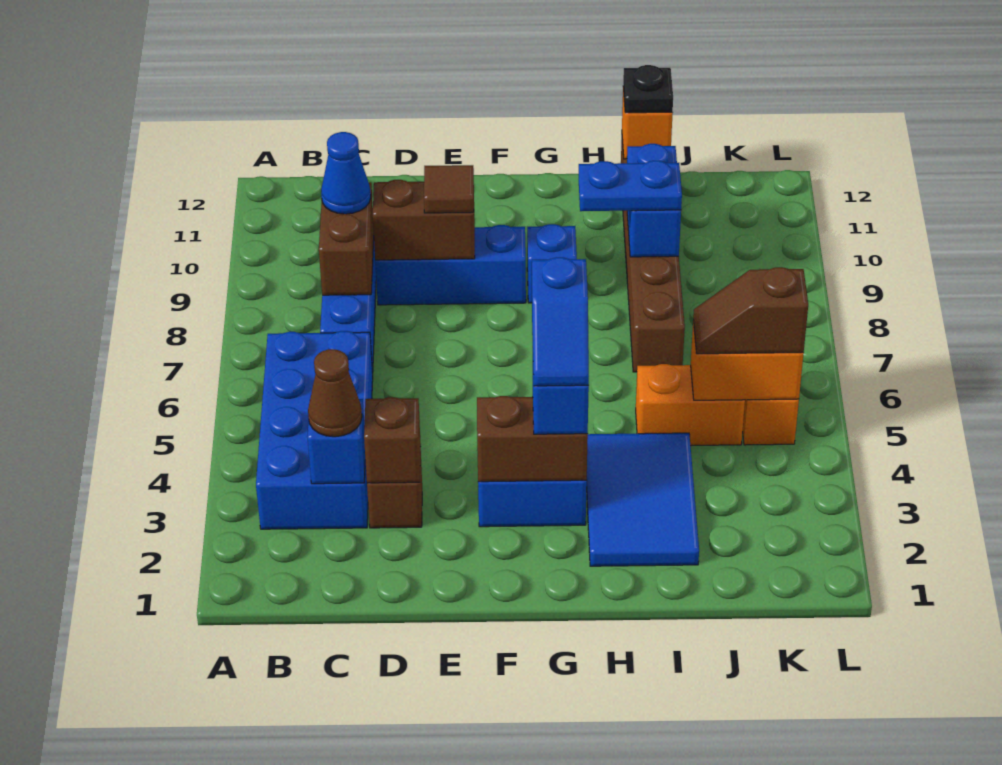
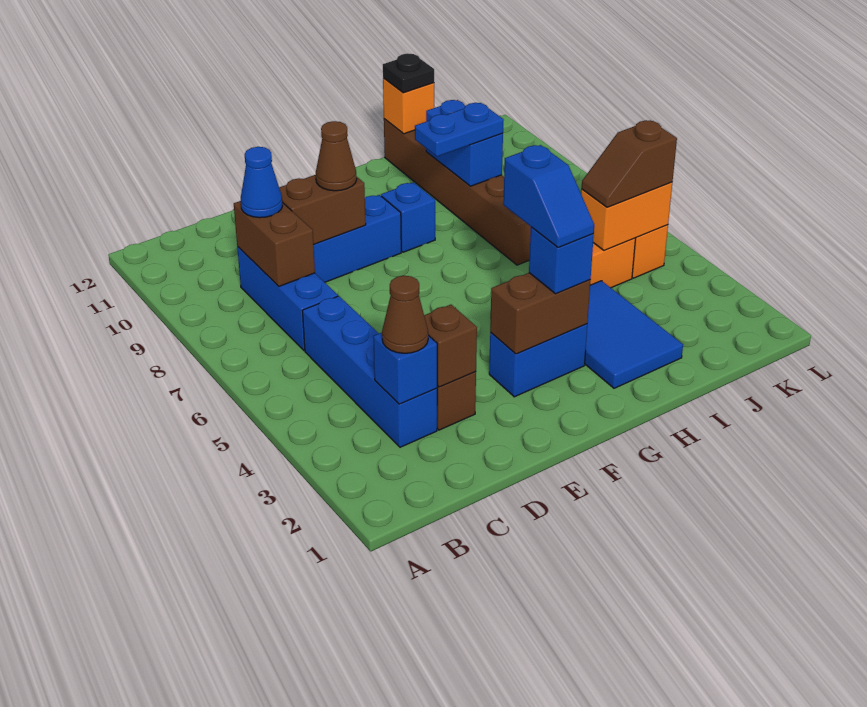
blue brick B3:C6 level 1 -> blue brick C3:C6 level 1
brown tile E9 level 3 -> brown cone E9 level 3

